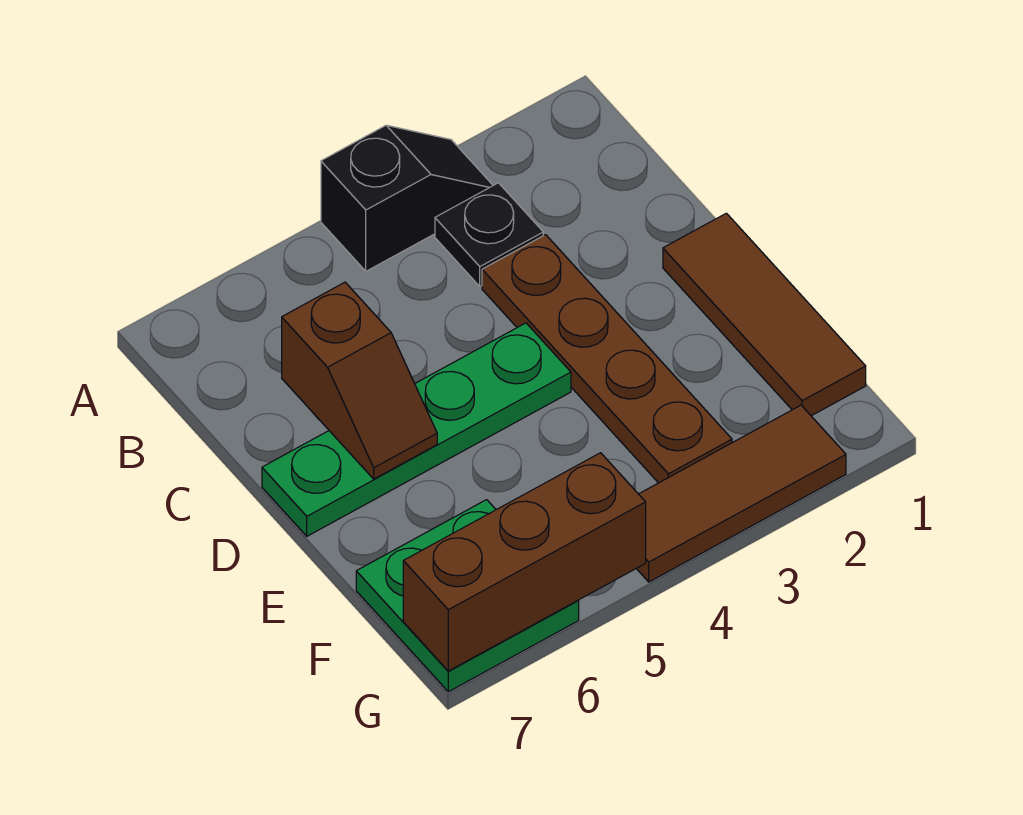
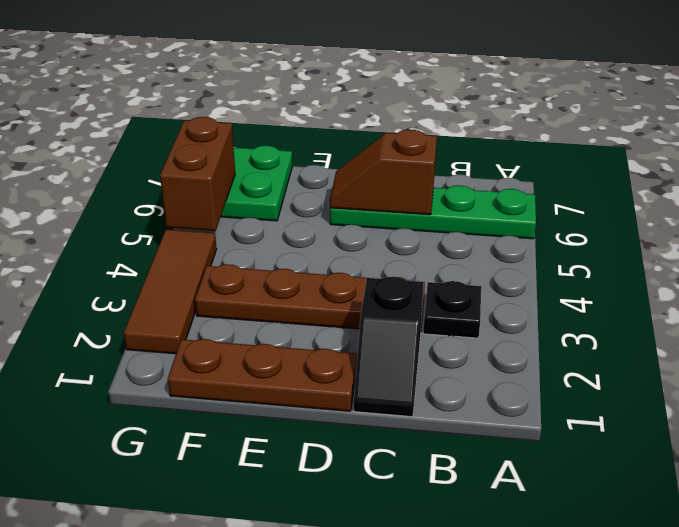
black slope A3:A4 level 1 top 4 -> black slope C1:C2 level 1 top 2
brown tile D1:F1 level 1 -> brown plate D1:F1 level 1
green plate D4:D7 level 1 -> green plate A6:D6 level 1
brown brick G5:G7 level 2 -> brown brick G5:G6 level 2

